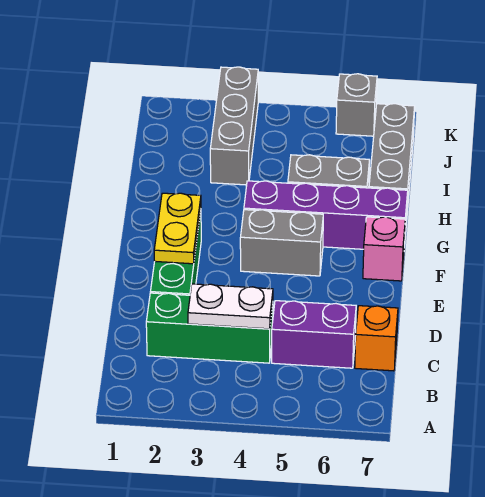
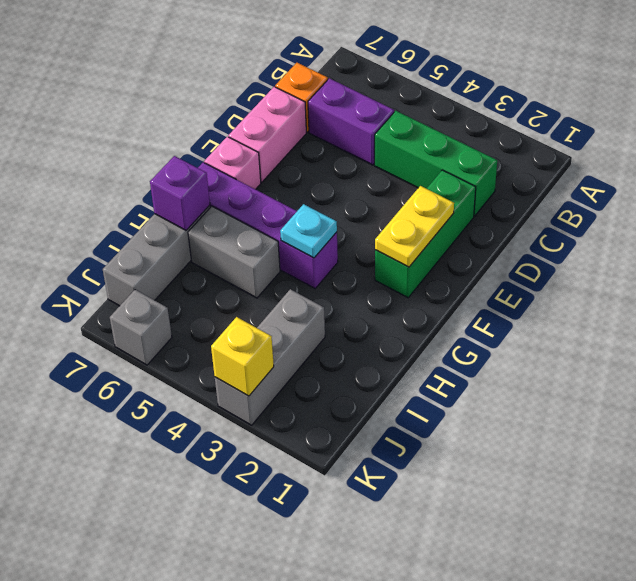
white plate C3:C4 level 2 -> none
none -> pink brick D7:E7 level 1
grey brick F4:F5 level 1 -> none
none -> cyan plate G4 level 2
none -> purple brick H7 level 2
none -> yellow brick K3 level 2

